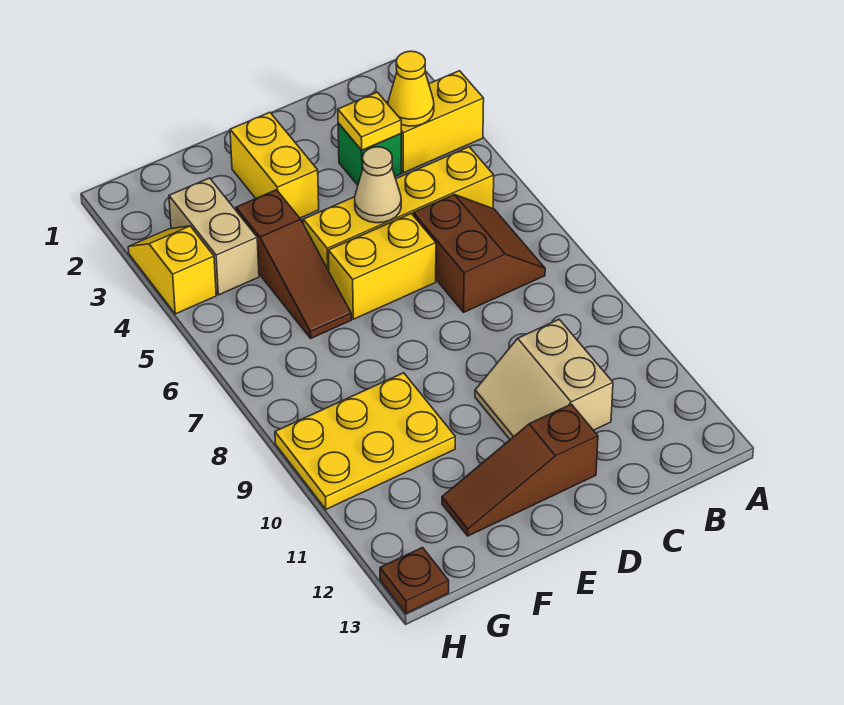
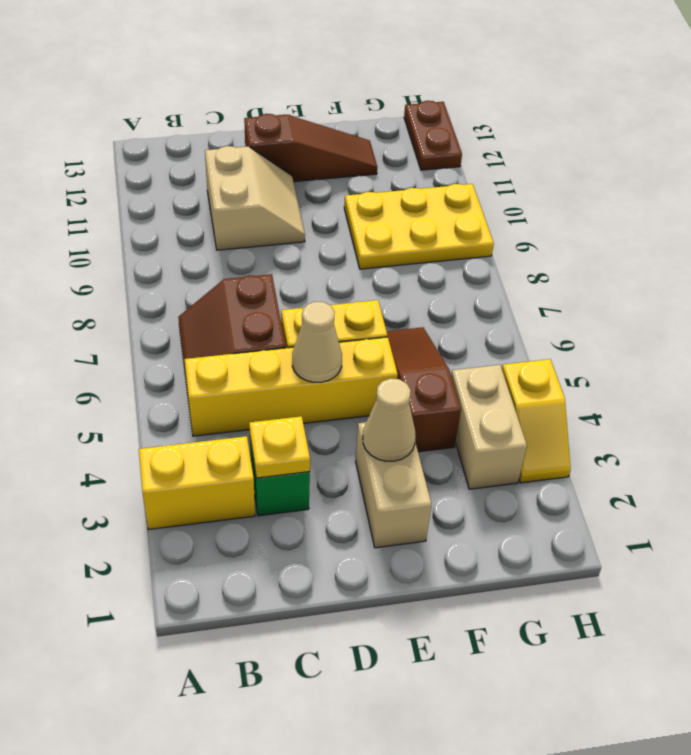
yellow cone B3 level 2 -> none
yellow brick E2:E3 level 1 -> tan brick E2:E3 level 1
none -> tan cone E3 level 2
brown plate H13 level 1 -> brown plate H12:H13 level 1

